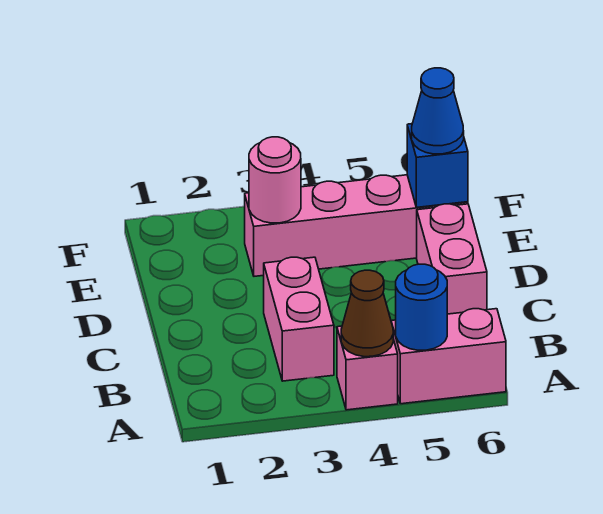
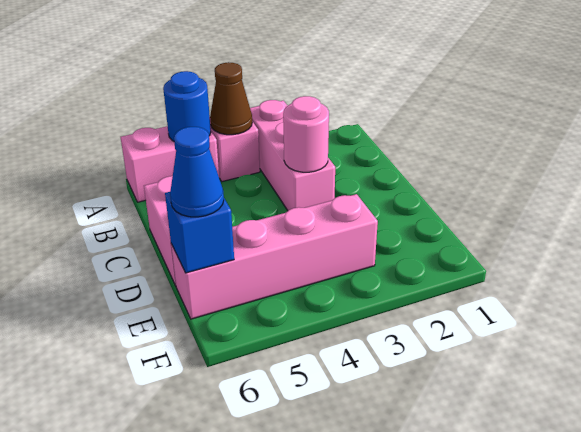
pink brick B3:C3 level 1 -> pink brick A3:C3 level 1
pink round brick E3 level 2 -> pink round brick C3 level 2

